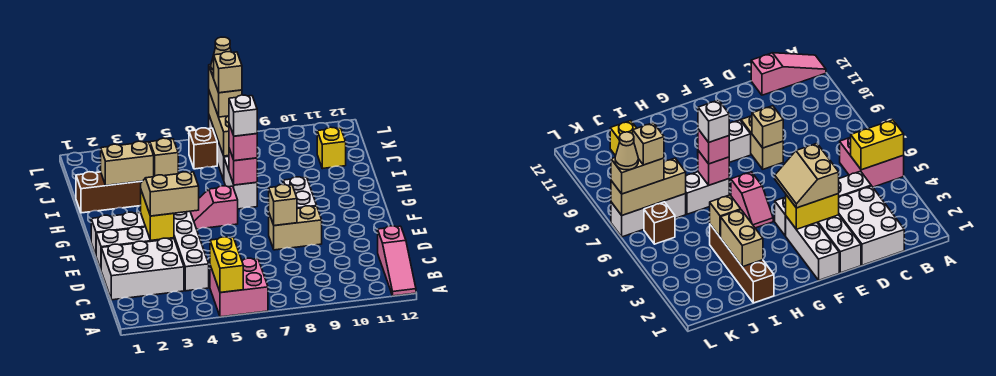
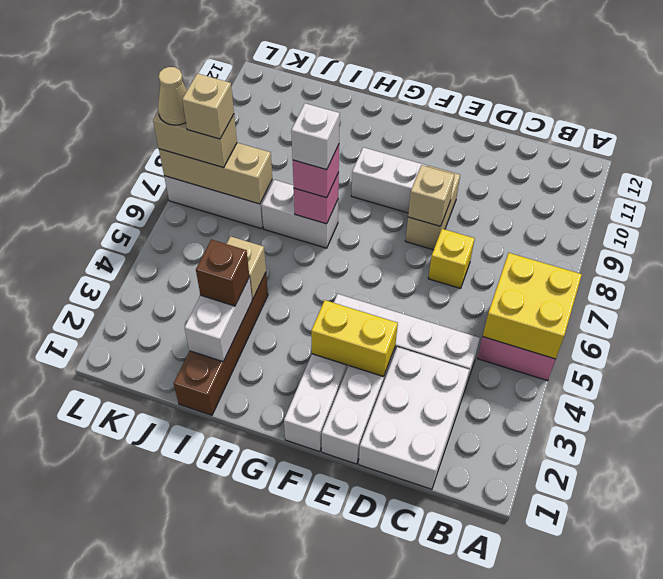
yellow brick A5:B5 level 2 -> yellow brick A5:B6 level 2
pink slope A12:C12 level 1 top C -> none
tan slope E3:F4 level 3 top E -> none
pink slope G5:G6 level 1 top 6 -> none
tan brick I2:I3 level 2 -> white brick I2:I3 level 2
yellow brick J11 level 1 -> yellow brick D7 level 1
brown brick K6 level 1 -> brown brick I3 level 3

